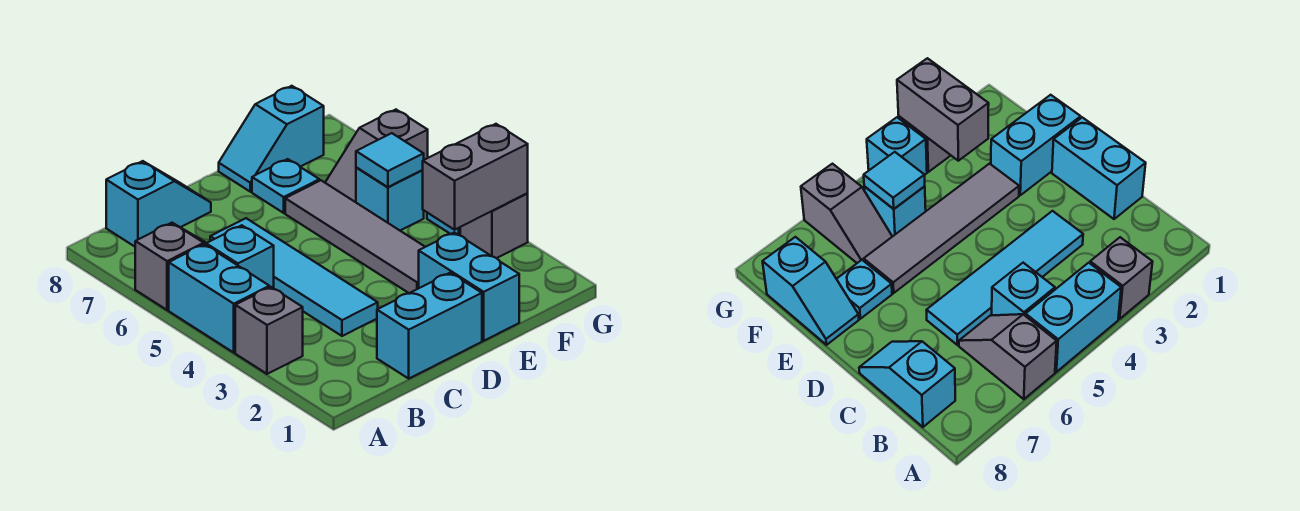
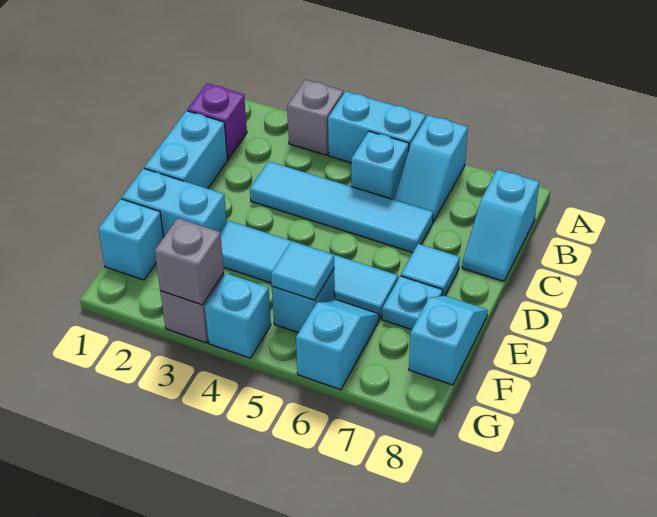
grey slope A6:B6 level 1 top A -> cyan slope A6:B6 level 1 top A
none -> purple brick B1 level 1
none -> cyan tile D7 level 1
grey tile E3:E6 level 1 -> cyan tile E3:E6 level 1
none -> cyan brick F1 level 1
grey brick F3:G3 level 2 -> grey brick G3 level 2
grey slope F6:G6 level 1 top G -> cyan slope F6:G6 level 1 top G

